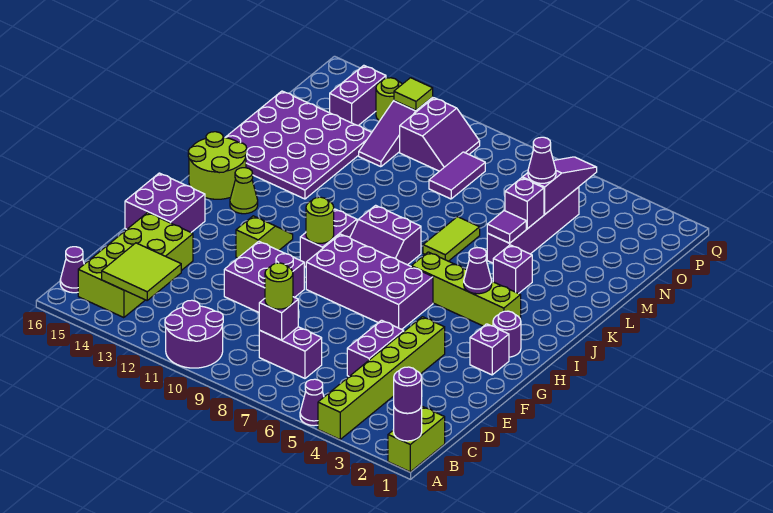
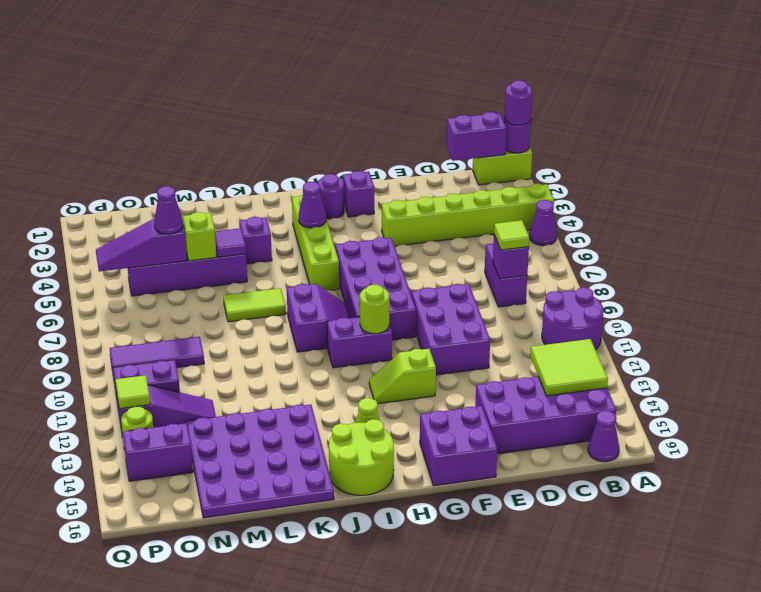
lime brick B14:E15 level 1 -> purple brick B14:E15 level 1
lime round brick C8 level 3 -> lime tile C8 level 3
purple brick D5:E5 level 1 -> purple brick B1:C1 level 2
purple brick E10:F11 level 1 -> purple brick E9:F11 level 1
purple brick M5 level 2 -> lime brick M5 level 2
purple tile N9:O9 level 1 -> purple tile N9:P9 level 1

